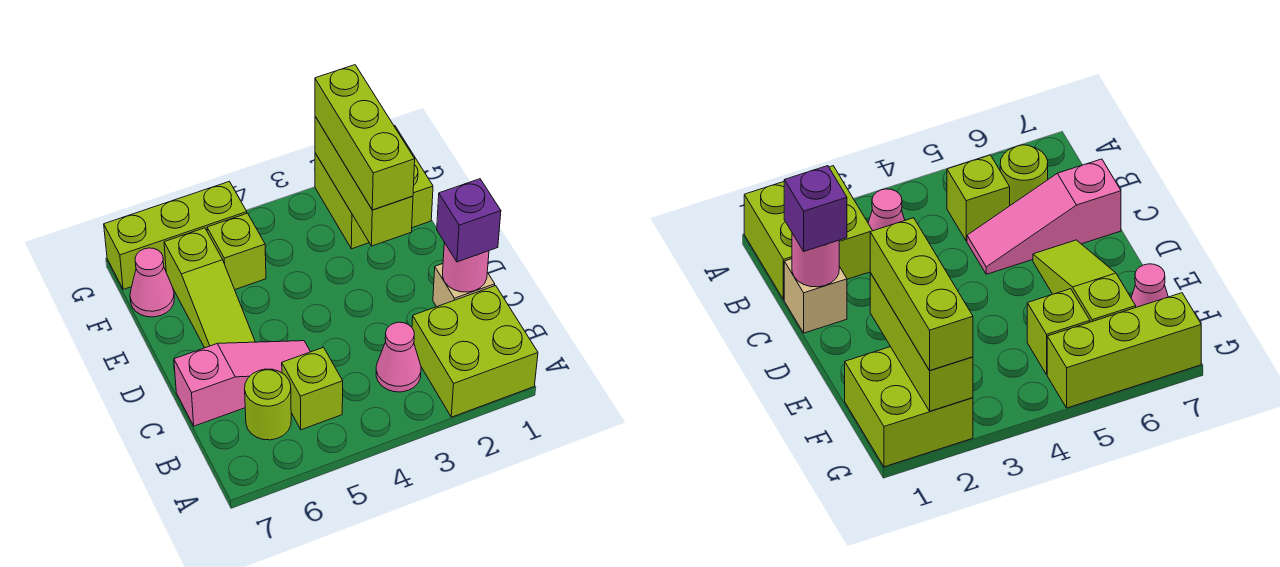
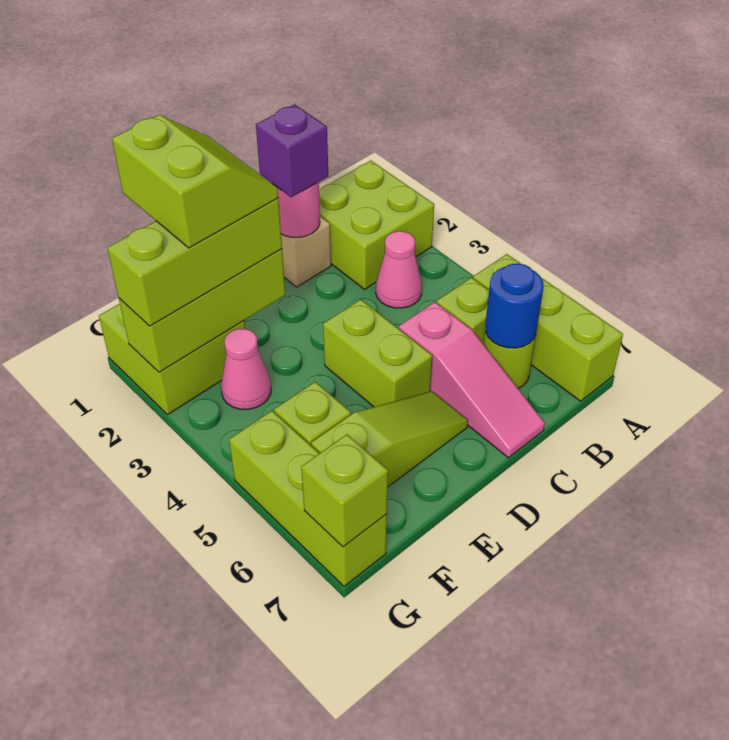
none -> lime brick A5:A7 level 1
none -> blue round brick B6 level 2
pink slope C5:C7 level 1 top 7 -> pink slope C5:C7 level 1 top 5
none -> lime brick D4:D5 level 1
none -> lime slope E1:F2 level 4 top F
pink cone F7 level 1 -> pink cone F3 level 1
none -> lime brick G7 level 2

